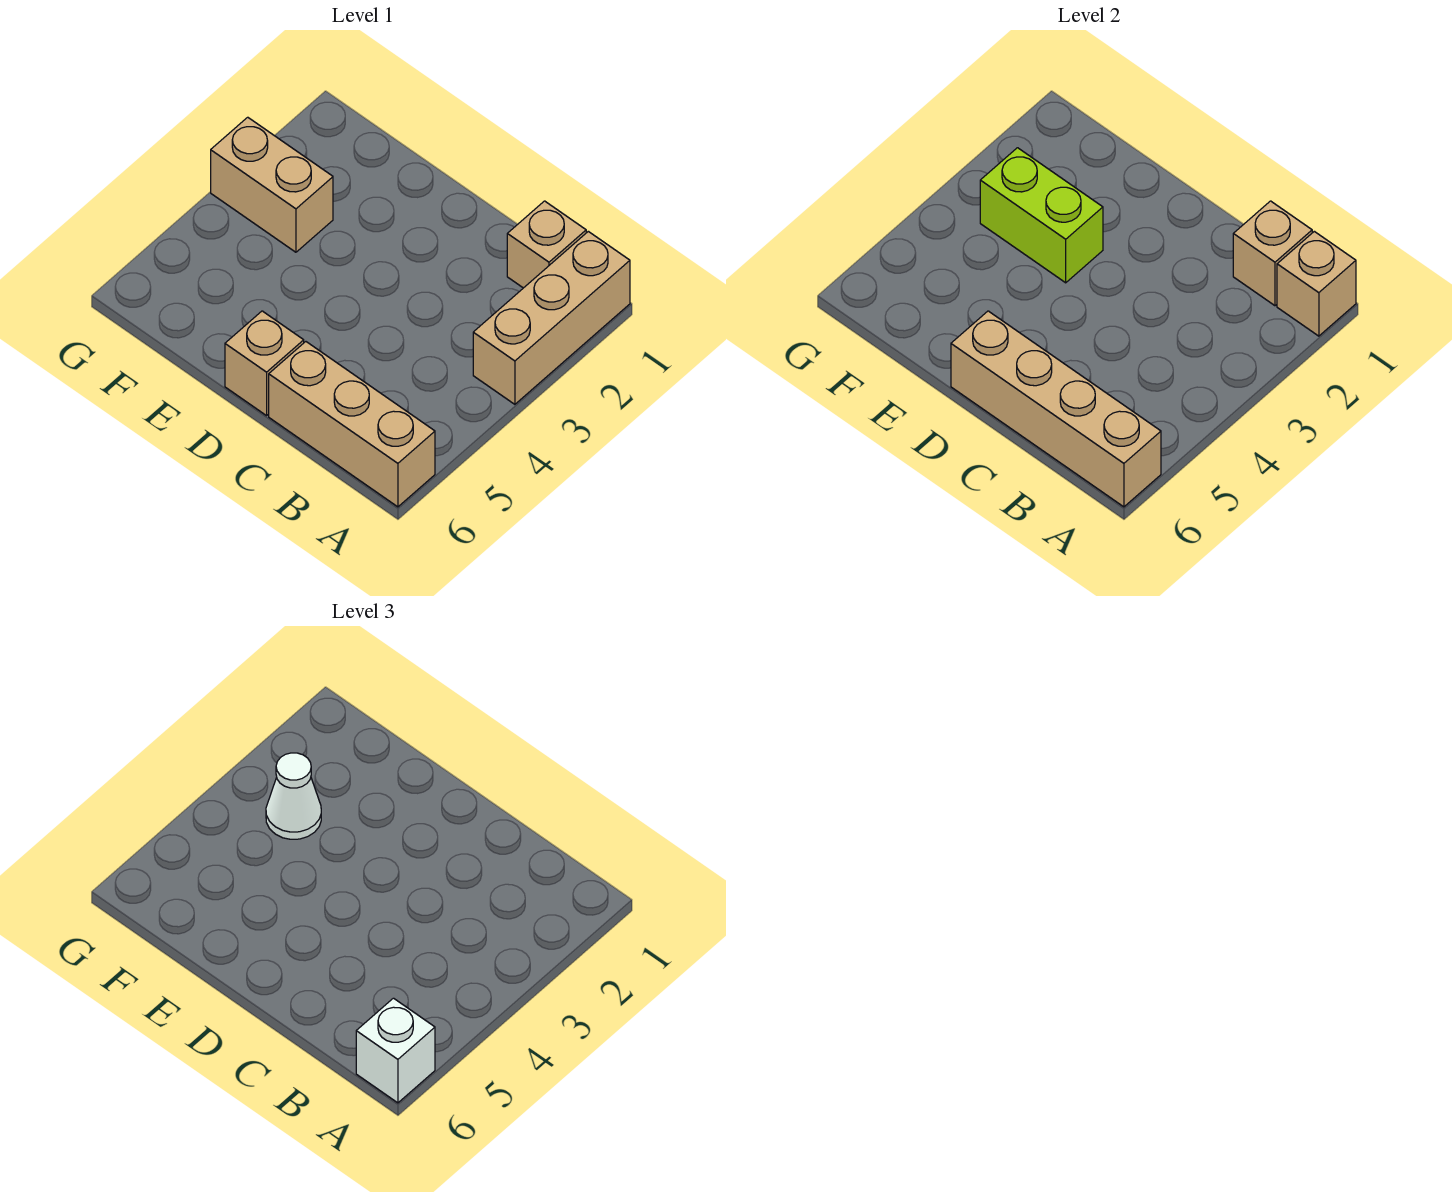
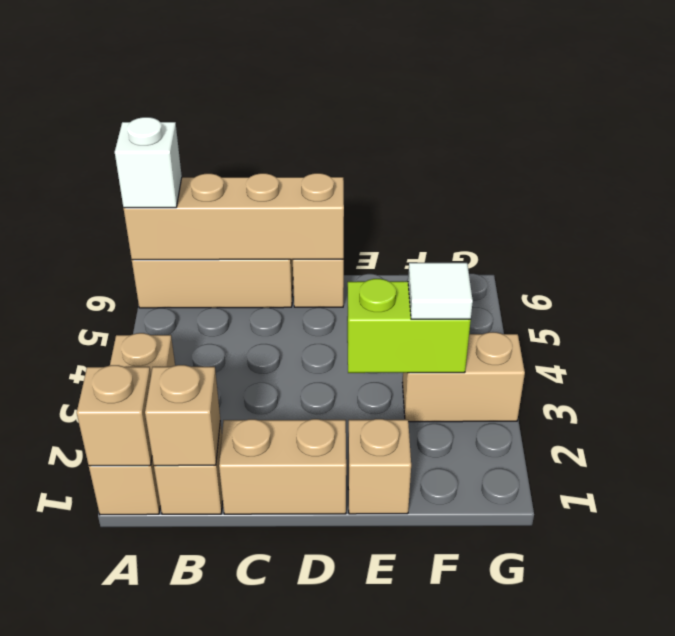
none -> tan brick C1:D1 level 1
none -> tan brick E1 level 1
white cone F3 level 3 -> white tile F3 level 3

